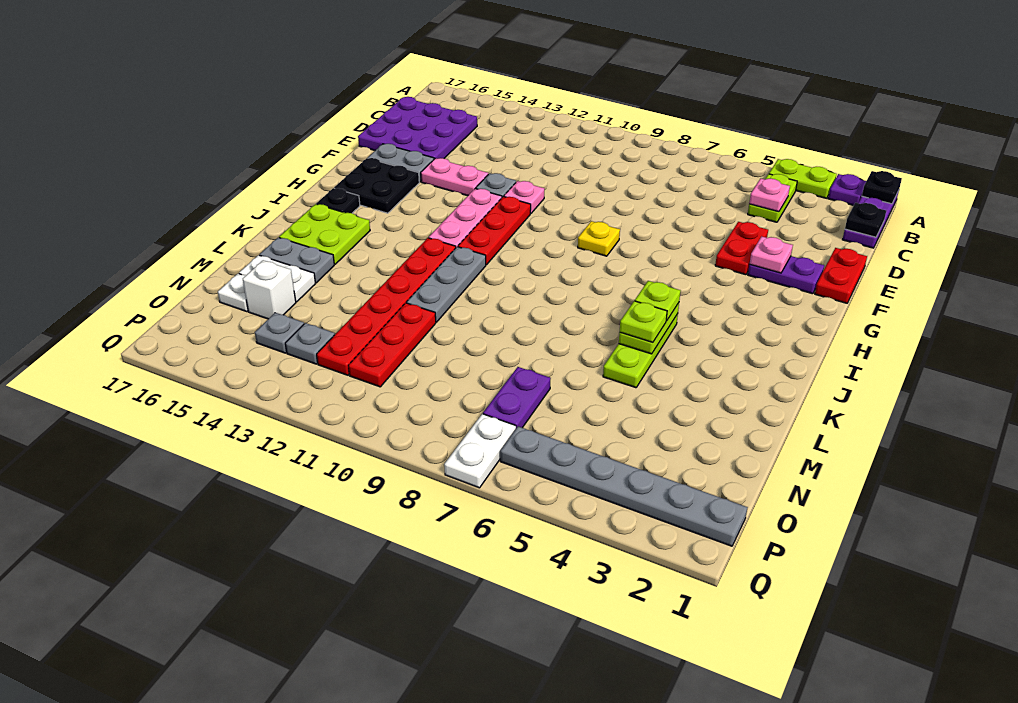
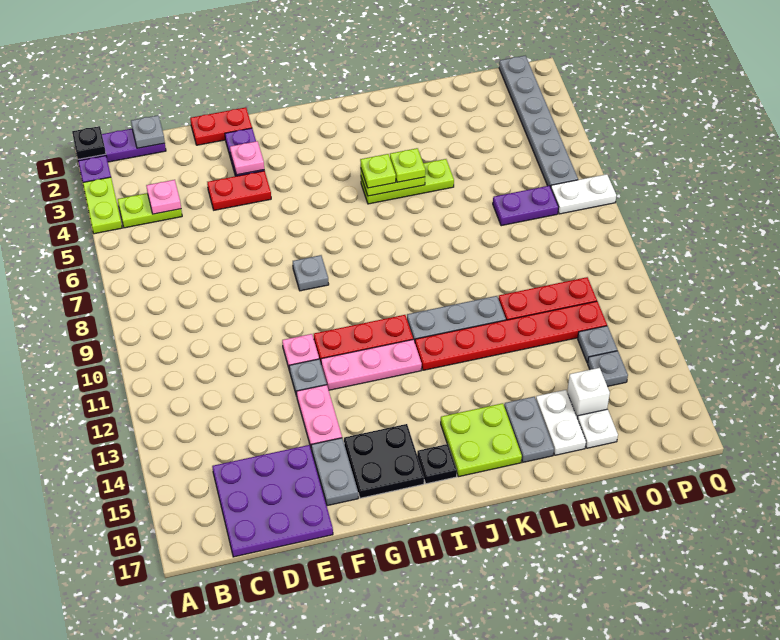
black plate C1 level 2 -> grey plate C1 level 2
yellow plate G8 level 1 -> grey plate G8 level 1

